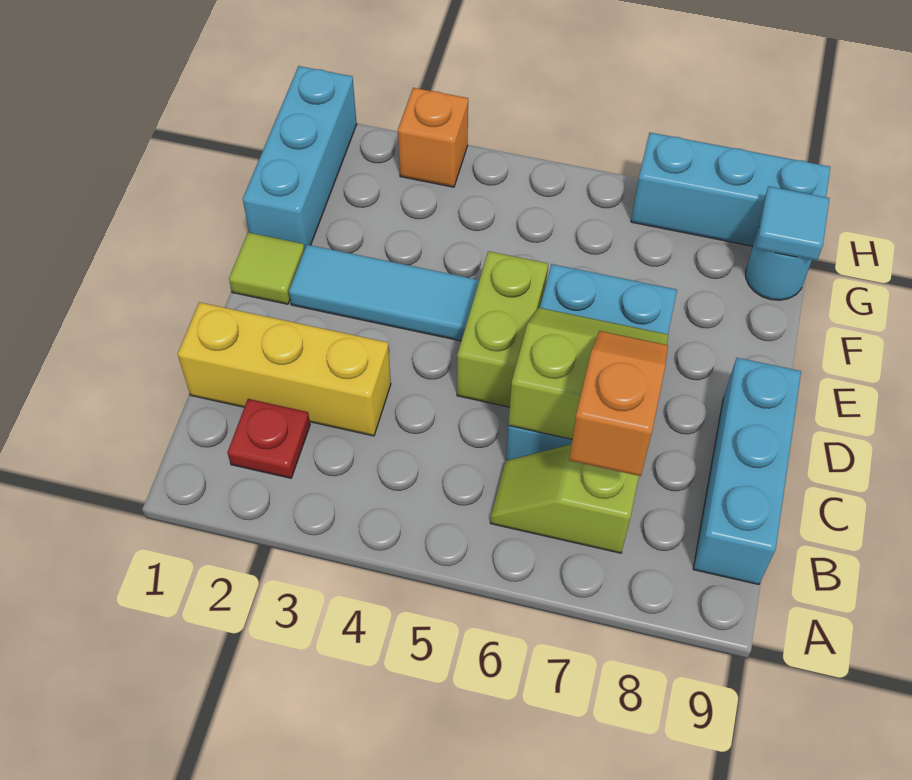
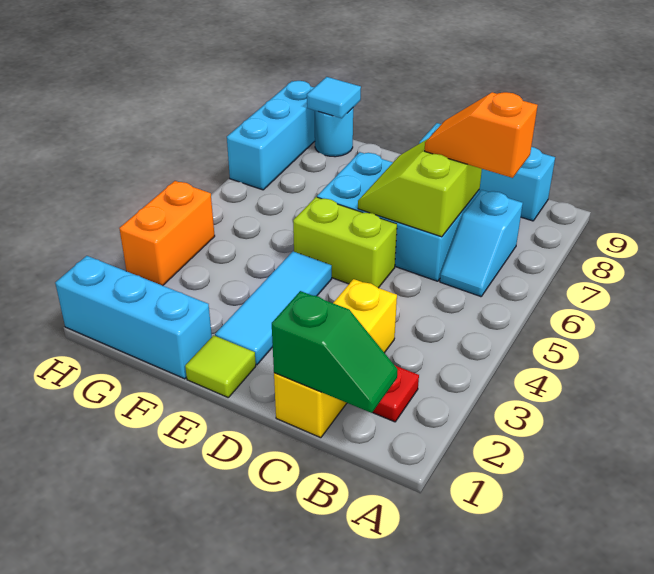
none -> green slope B1:C1 level 2 top C
lime slope B6:B7 level 1 top 7 -> cyan slope B6:B7 level 1 top 7
orange brick H3 level 1 -> orange brick H3:H4 level 1

